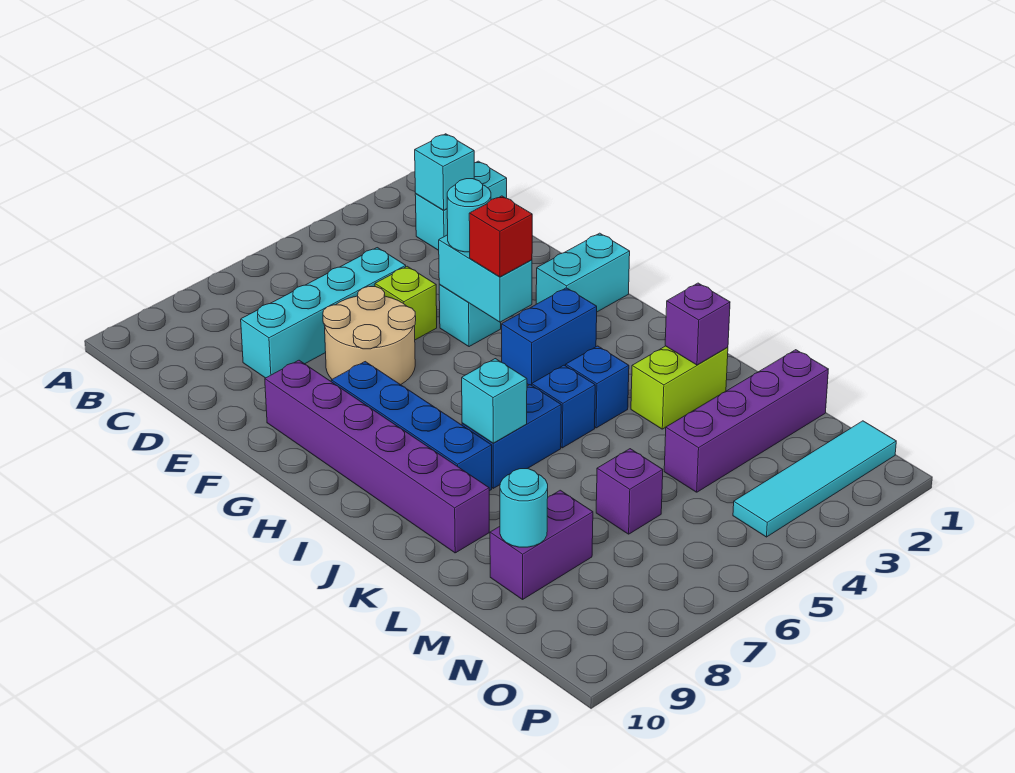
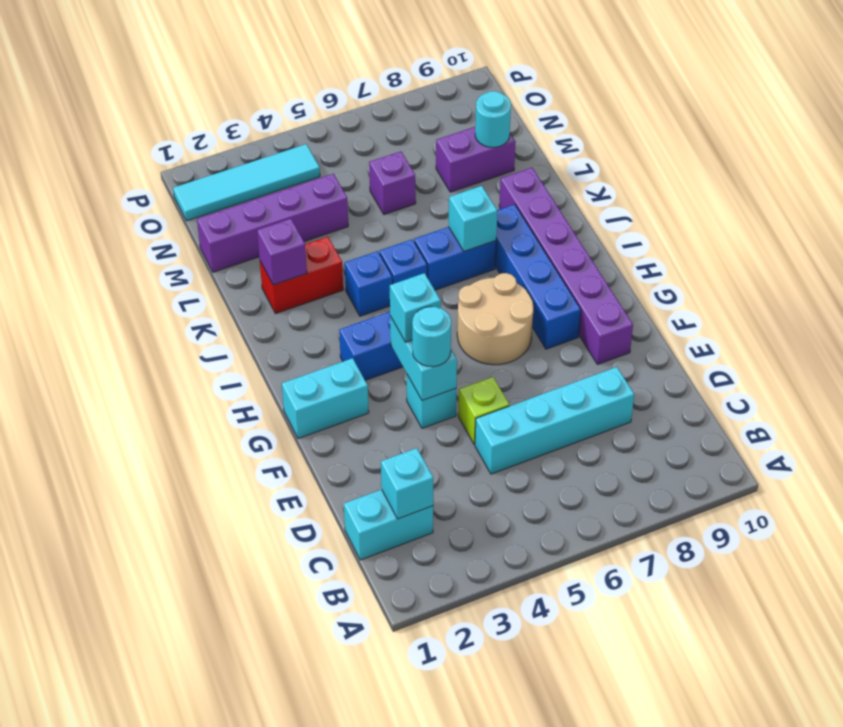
tan round brick E6:F7 level 1 -> tan round brick G6:H7 level 1
red brick G4 level 3 -> cyan brick G4 level 3
lime brick K2:K3 level 1 -> red brick K2:K3 level 1

